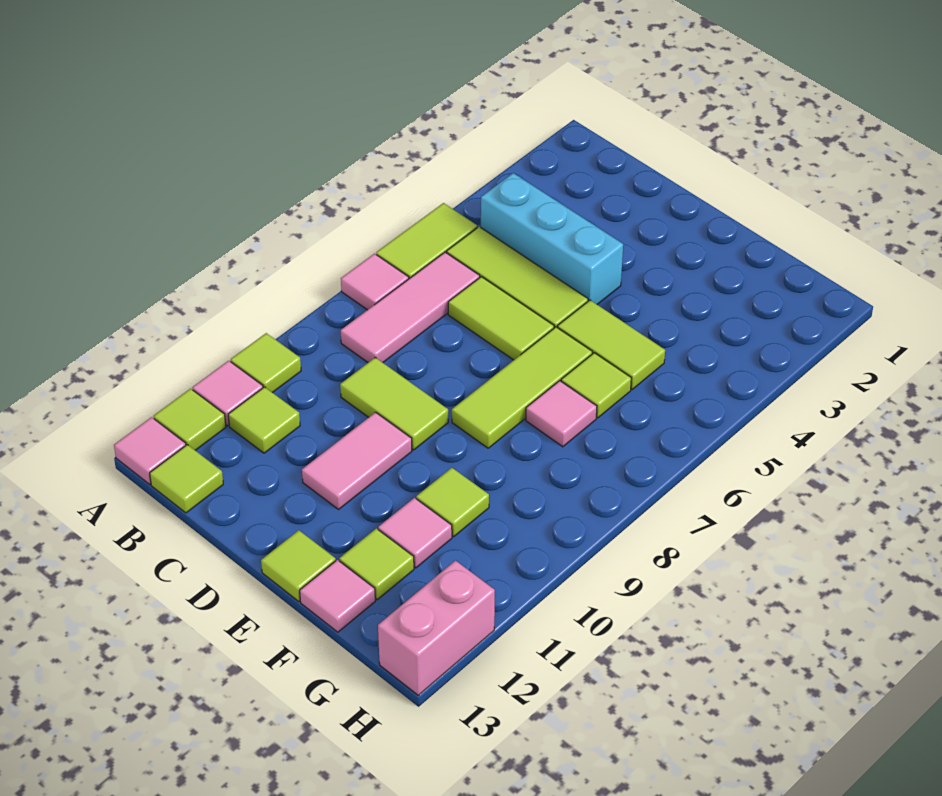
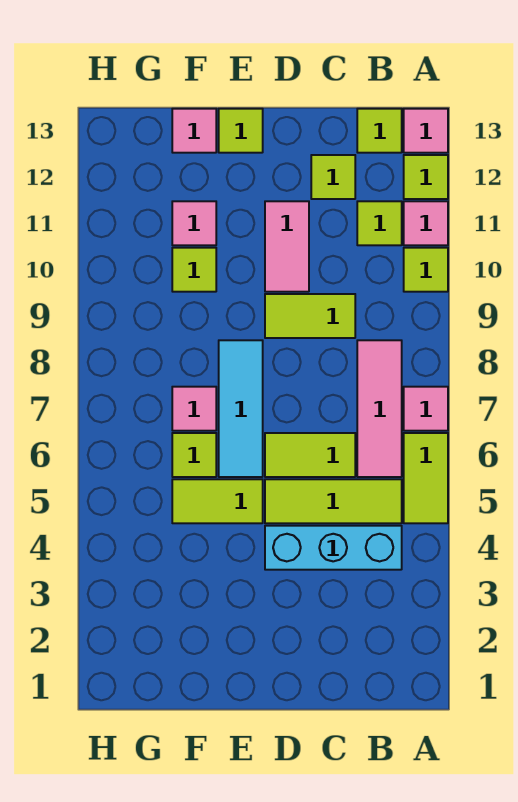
lime tile E6:E8 level 1 -> cyan tile E6:E8 level 1
lime tile F12 level 1 -> lime tile C12 level 1
pink brick H12:H13 level 1 -> none

